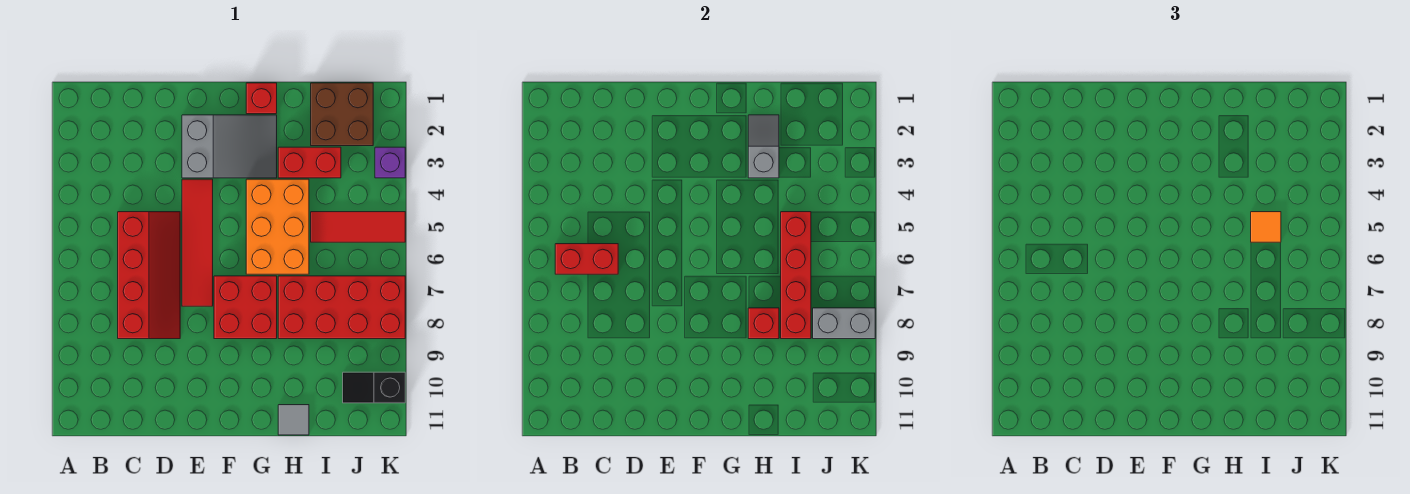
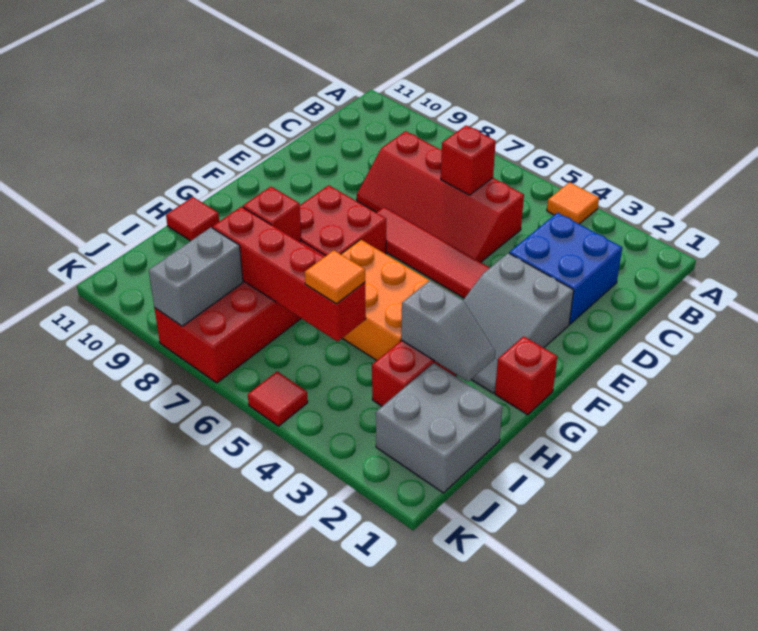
none -> orange tile A4 level 1
red brick B6:C6 level 2 -> red brick C6 level 2
none -> blue brick C2:D3 level 1
grey tile H11 level 1 -> red tile H11 level 1
brown brick I1:J2 level 1 -> grey brick I1:J2 level 1
red tile I5:K5 level 1 -> red tile K5 level 1
black slope J10:K10 level 1 top K -> none
purple brick K3 level 1 -> none

